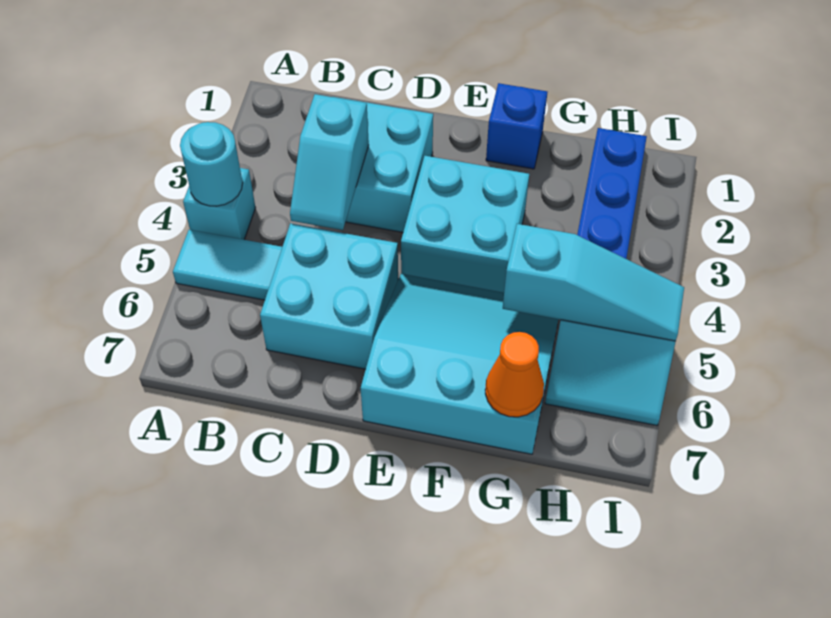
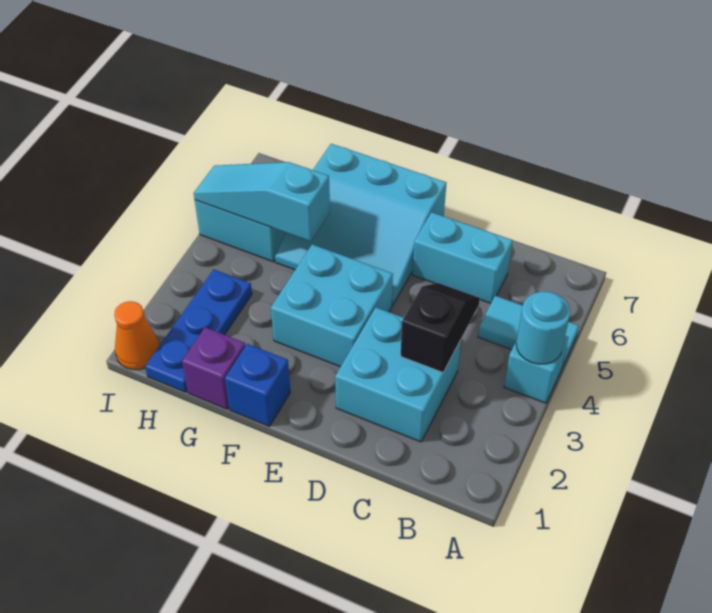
cyan slope C3:C4 level 2 top 3 -> black slope C3:C4 level 2 top 3
cyan brick C5:D6 level 1 -> cyan brick C6:D6 level 1
none -> purple brick G1 level 1
orange cone G7 level 2 -> orange cone I1 level 1

